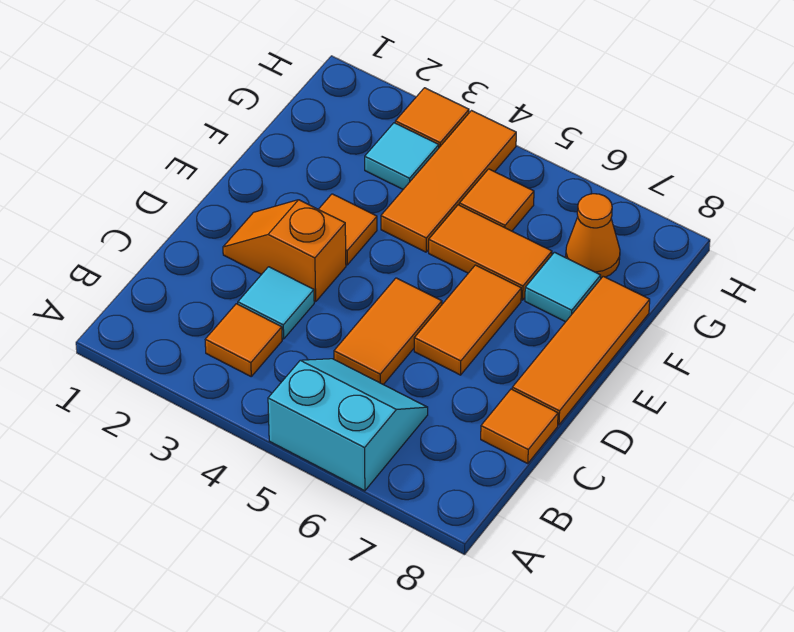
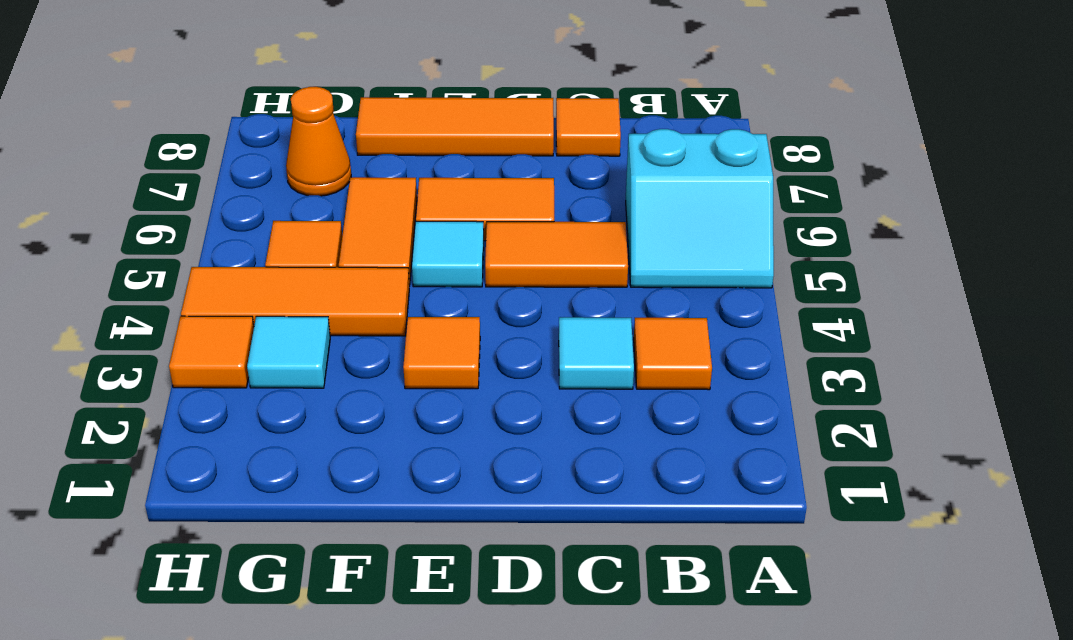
cyan slope A5:B6 level 1 top A -> cyan slope A5:B6 level 1 top 6
orange slope D2:D3 level 1 top 3 -> none
cyan tile F7 level 1 -> cyan tile E5 level 1

